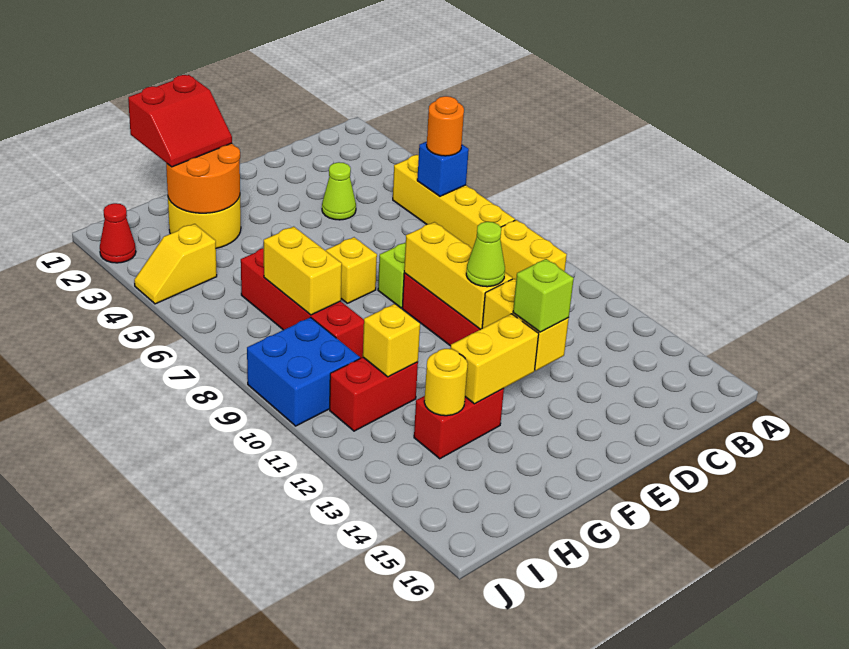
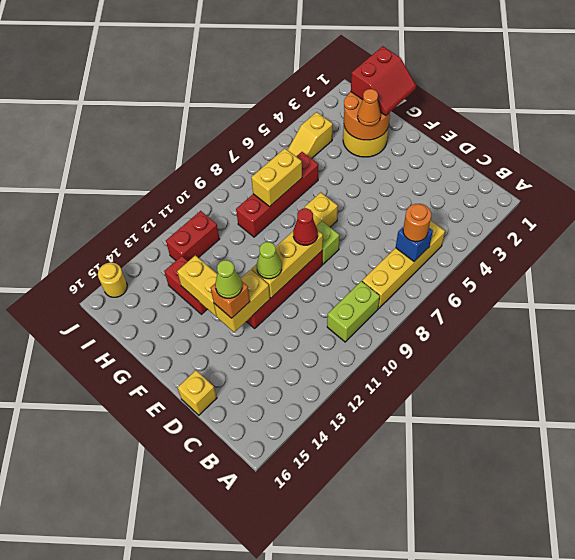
yellow brick B9:B10 level 1 -> lime brick B9:B10 level 1
lime cone D4 level 1 -> lime cone E13 level 4
lime brick E13 level 3 -> orange brick E13 level 3
red slope G1:H2 level 3 top 1 -> red slope G1:H2 level 3 top H
none -> orange cone G3 level 3
red brick H11:I11 level 1 -> red brick I11:I12 level 1
yellow brick H11 level 2 -> yellow brick D16 level 1
yellow round brick H13 level 2 -> yellow round brick J15 level 1
yellow slope I4:J4 level 1 top I -> yellow slope I4:I5 level 1 top 4
blue brick I9:J10 level 1 -> none
red cone J2 level 1 -> red cone E9 level 3

